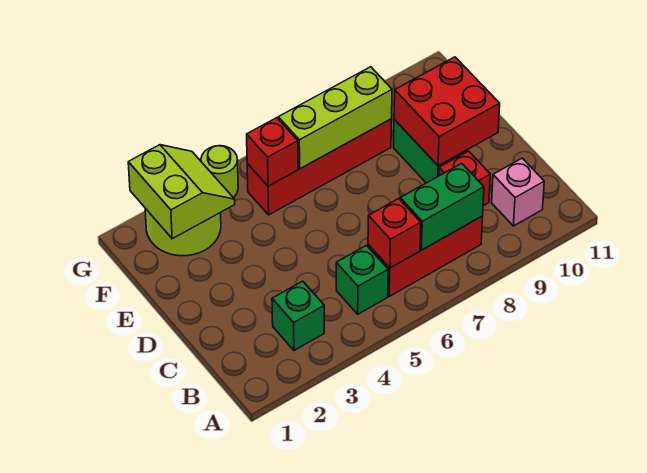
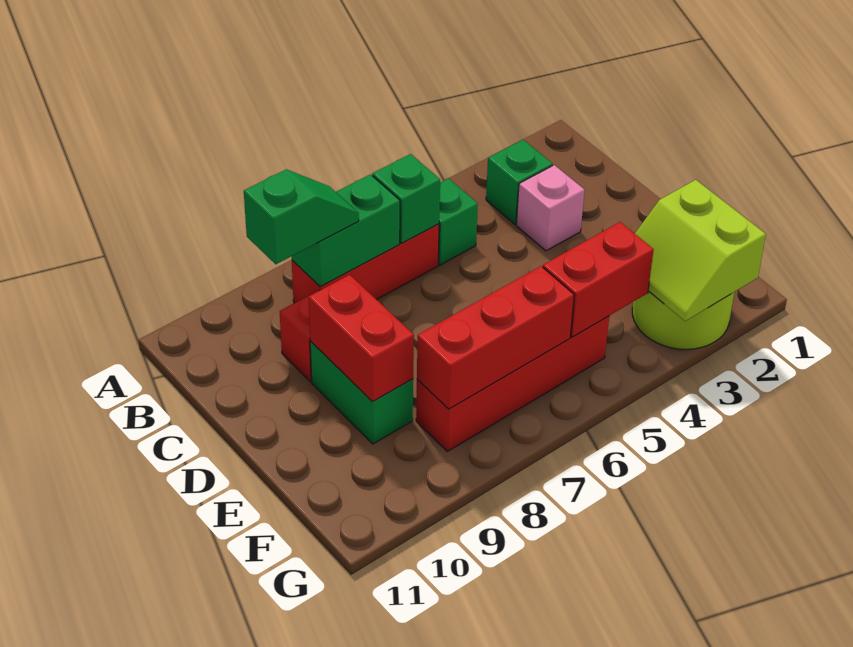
red brick B6 level 2 -> green brick B6 level 2
none -> green slope B8:B9 level 3 top 9
pink brick B10 level 1 -> pink brick C3 level 1
red brick D9:E10 level 2 -> red brick D9:E9 level 2
red brick F5 level 2 -> red brick F4:F5 level 2
lime brick F6:F8 level 2 -> red brick F6:F8 level 2
lime round brick G4 level 1 -> none

